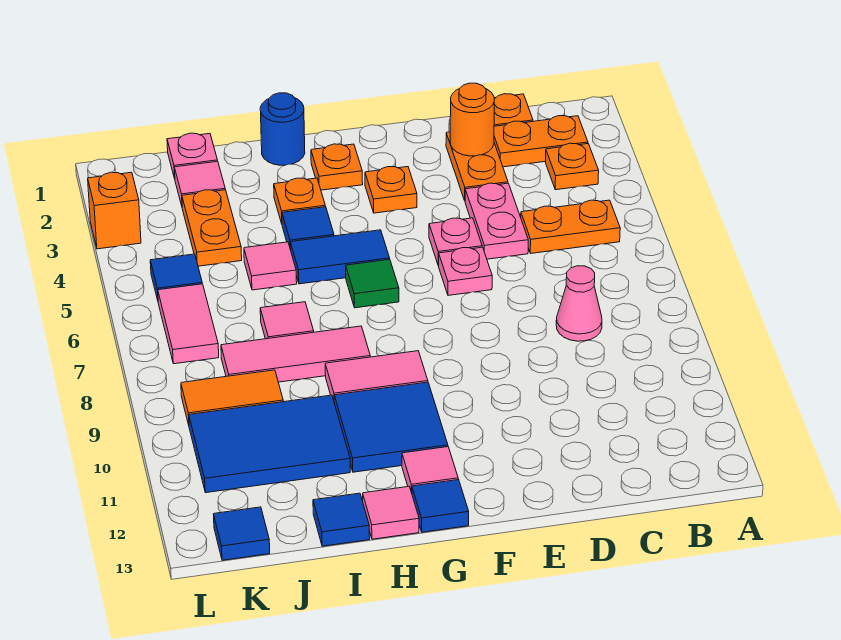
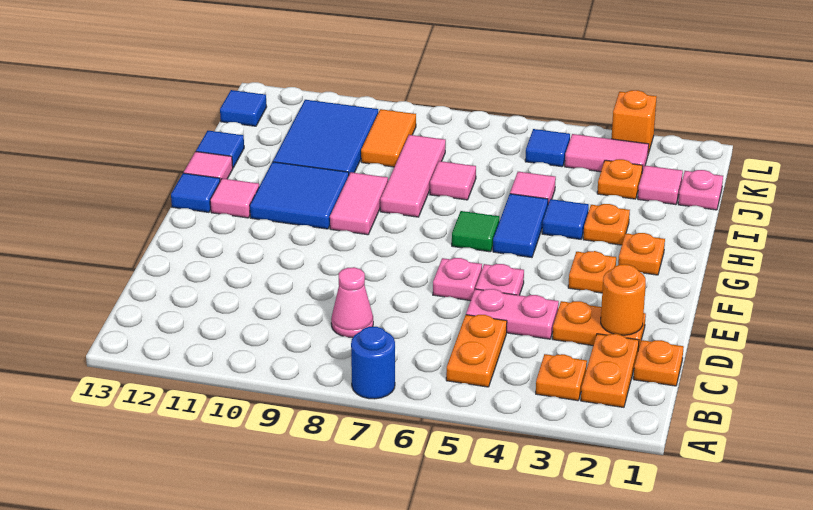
blue round brick H1 level 1 -> blue round brick A7 level 1
orange plate J3:J4 level 1 -> orange plate J3 level 1
pink tile K6:K7 level 1 -> pink tile K3:K4 level 1

